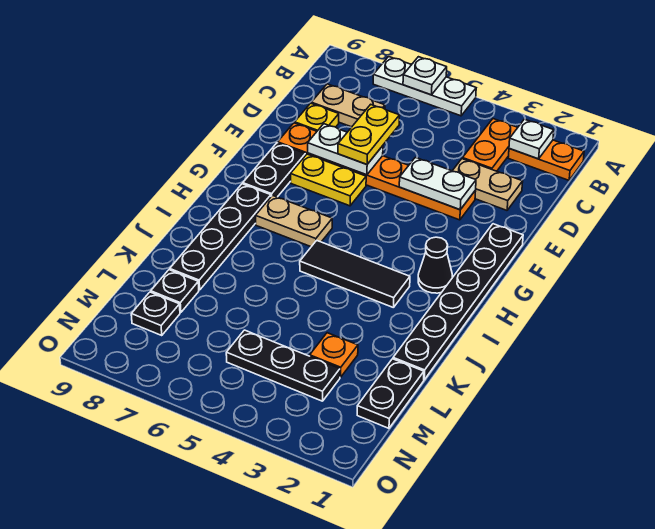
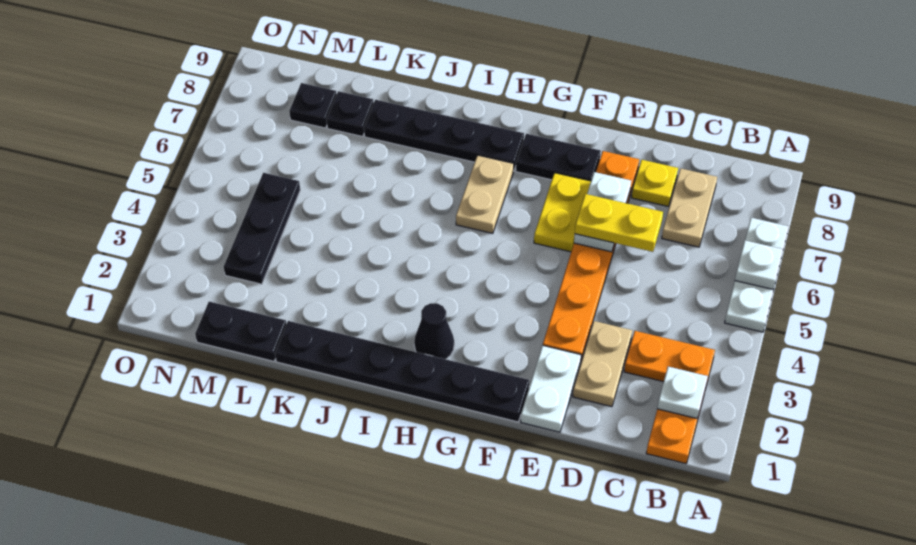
white plate E3:E4 level 2 -> white plate E1:E2 level 1
black tile I3:I5 level 1 -> none
orange plate L3 level 1 -> none

